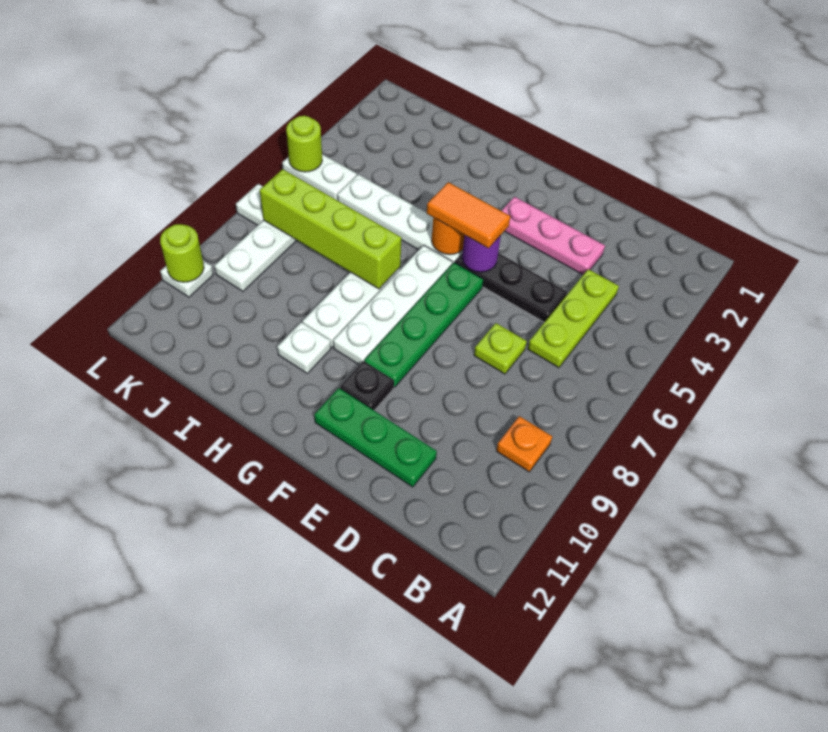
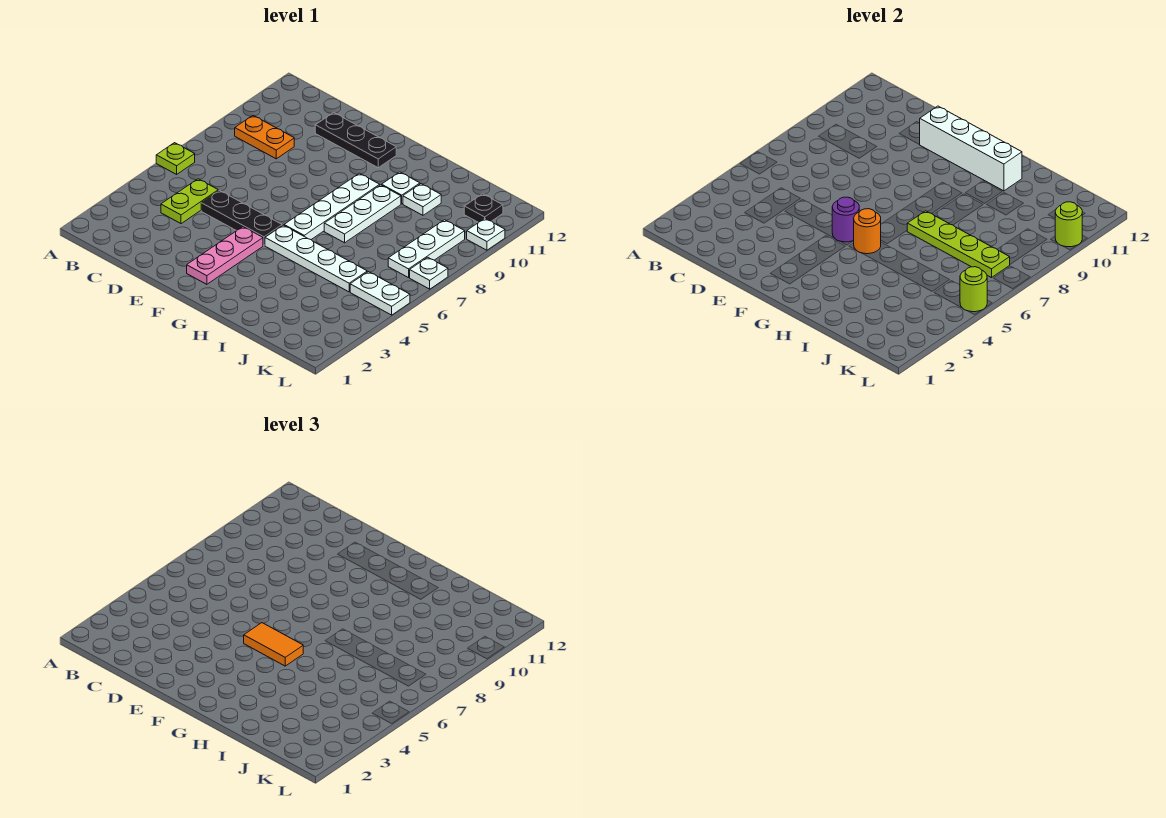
orange plate B9 level 1 -> orange plate B9:C9 level 1
lime plate C4:C6 level 1 -> lime plate C4:C5 level 1
pink plate D3:F3 level 1 -> pink plate F2:F4 level 1
lime plate D7 level 1 -> lime plate A6 level 1
green plate D11:F11 level 1 -> black plate D11:F11 level 1
none -> white brick E11:H11 level 2
green plate F6:F9 level 1 -> none
black plate F10 level 1 -> black plate K11 level 1
lime brick H7:K7 level 2 -> lime plate H7:K7 level 2
none -> white plate I10 level 1

